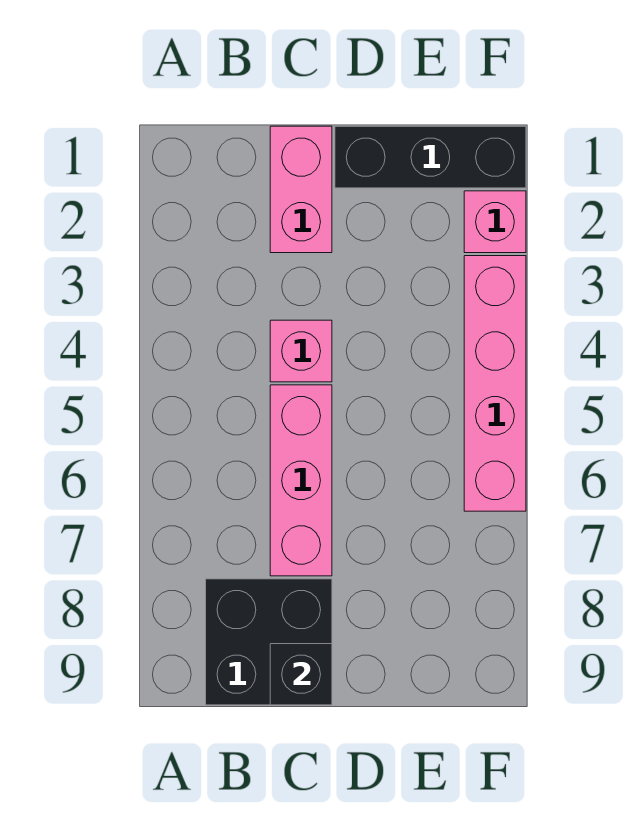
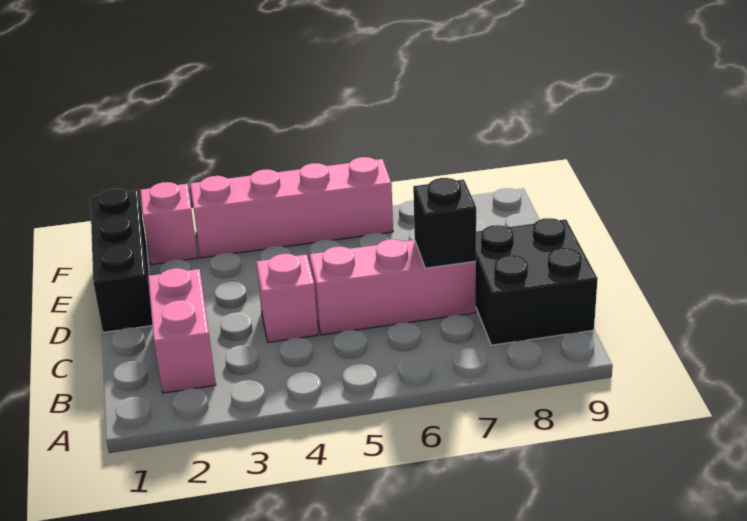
pink brick C1:C2 level 1 -> pink brick B2:C2 level 1
black brick C9 level 2 -> black brick C7 level 2

